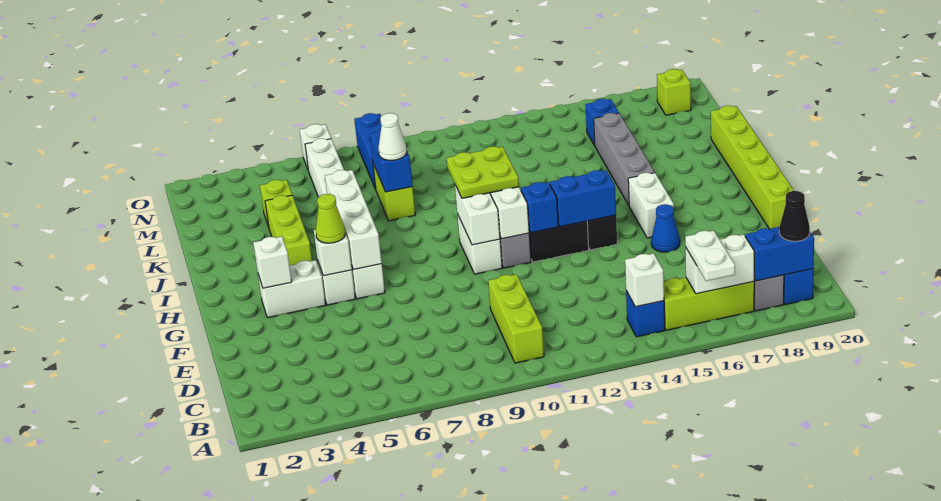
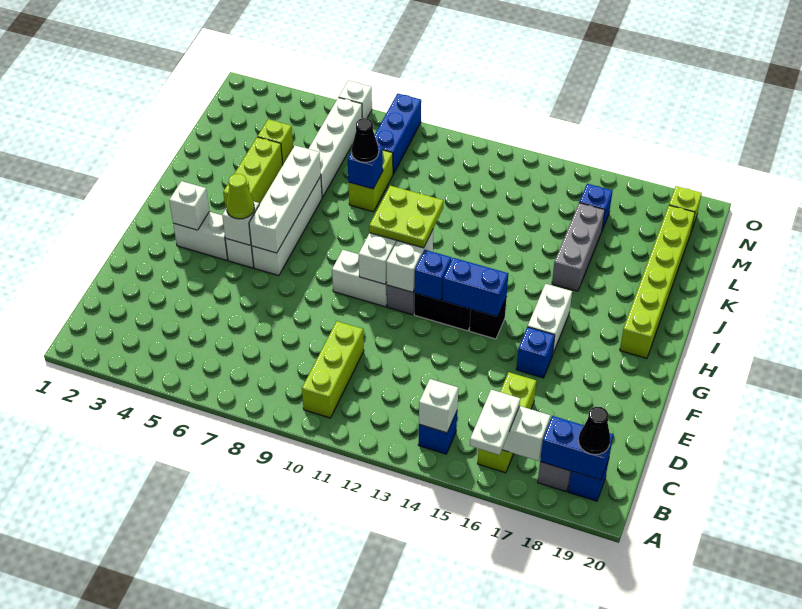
lime brick B15:B17 level 1 -> lime brick B16:D16 level 1
blue cone F16 level 1 -> blue brick F16 level 1
lime brick F20:K20 level 1 -> lime brick H19:M19 level 1
white brick G10:H10 level 1 -> white brick G9:G10 level 1
grey brick I16:L16 level 1 -> grey brick J16:L16 level 1
blue brick K8:L8 level 2 -> blue brick K8 level 2
white cone K8 level 3 -> black cone K8 level 3

